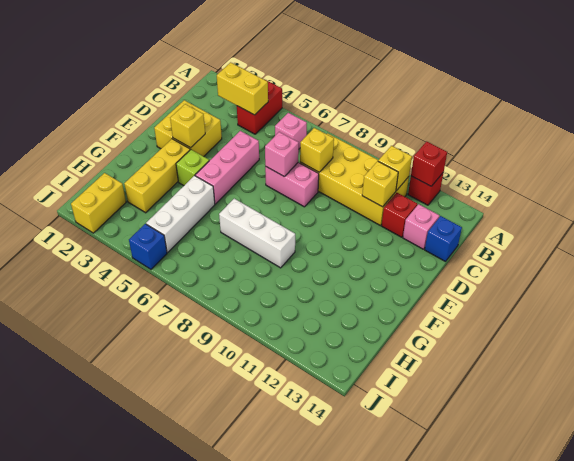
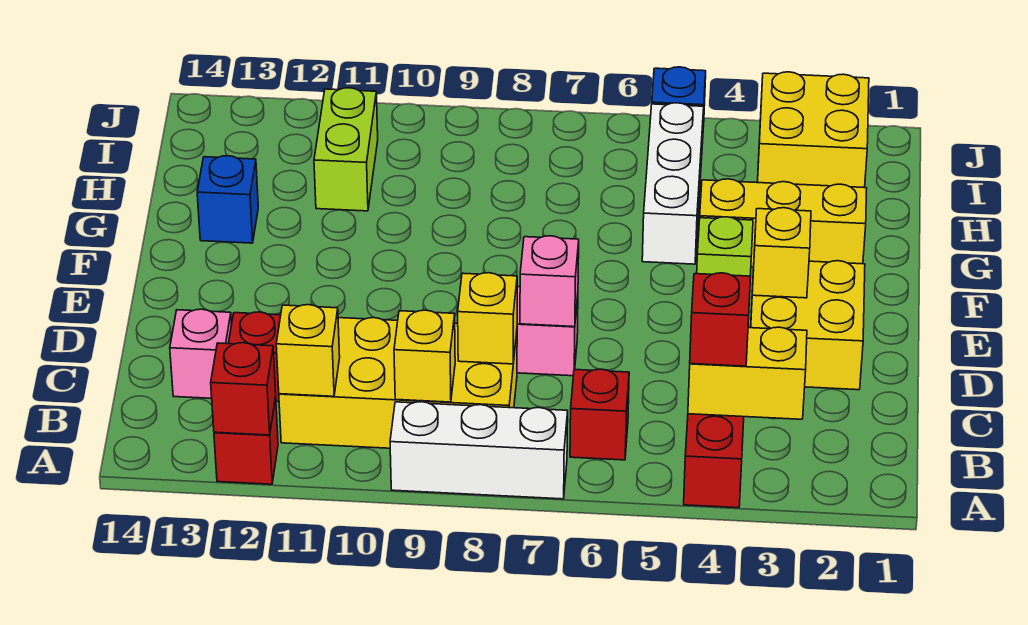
none -> red brick B4 level 3
pink brick B6 level 1 -> red brick B6 level 1
yellow brick C11 level 2 -> yellow brick B9 level 2
blue brick C14 level 1 -> blue brick G13 level 1
pink brick D5:F5 level 1 -> none
yellow brick F3:H3 level 1 -> yellow brick G2:G4 level 1
white brick G7:G9 level 1 -> white brick A7:A9 level 1
none -> lime brick H11:I11 level 1
yellow brick I2:J2 level 1 -> yellow brick I2:J3 level 1

